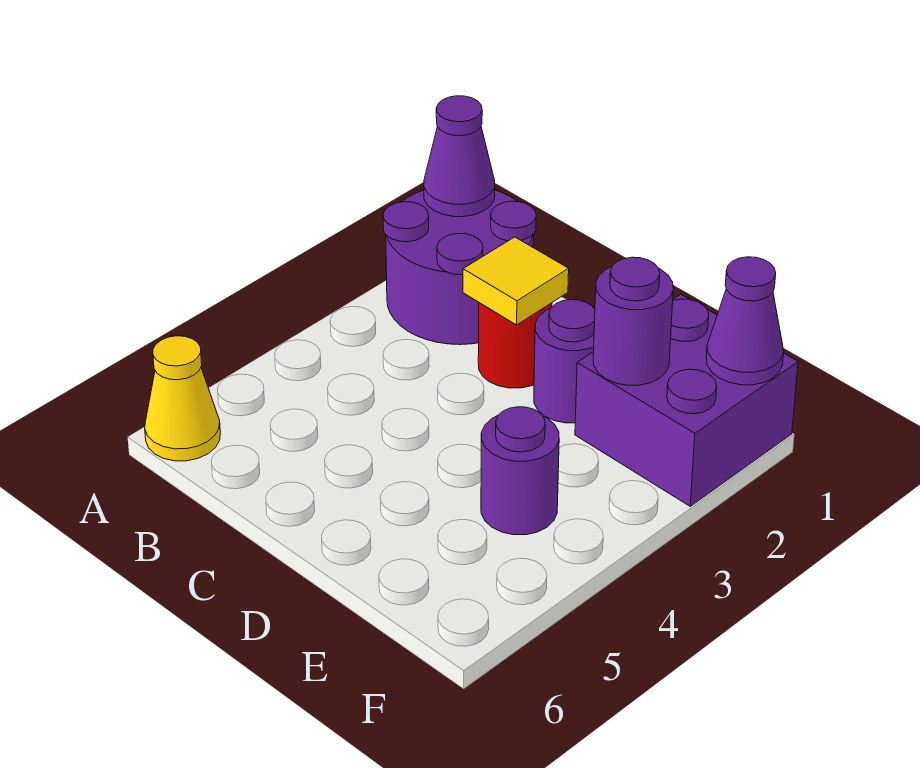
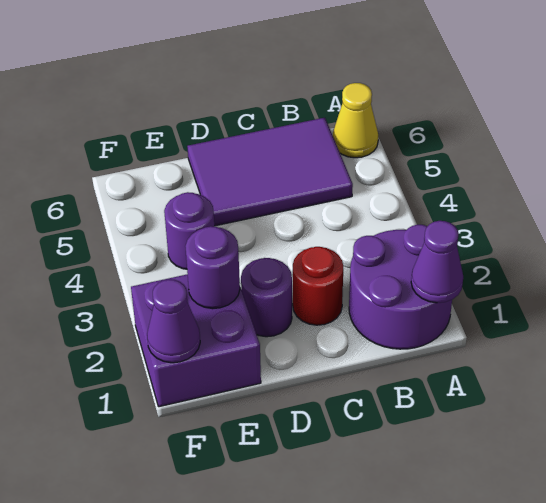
none -> purple tile B5:D6 level 1
yellow tile C2 level 2 -> none

